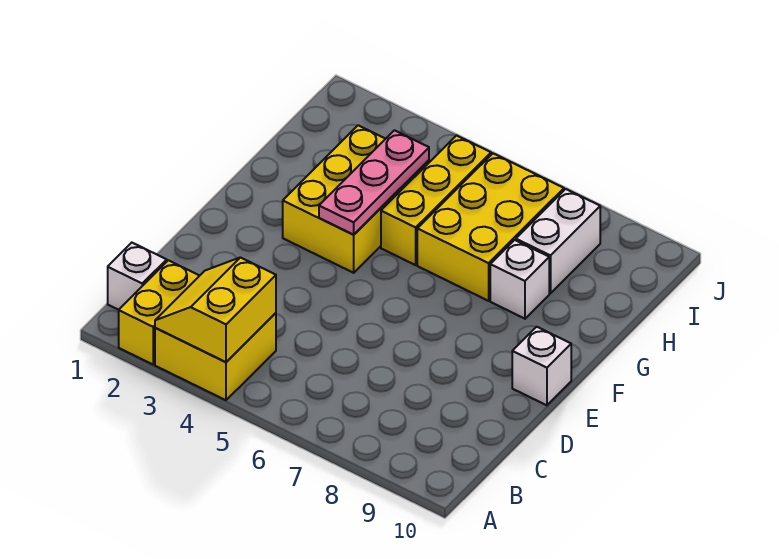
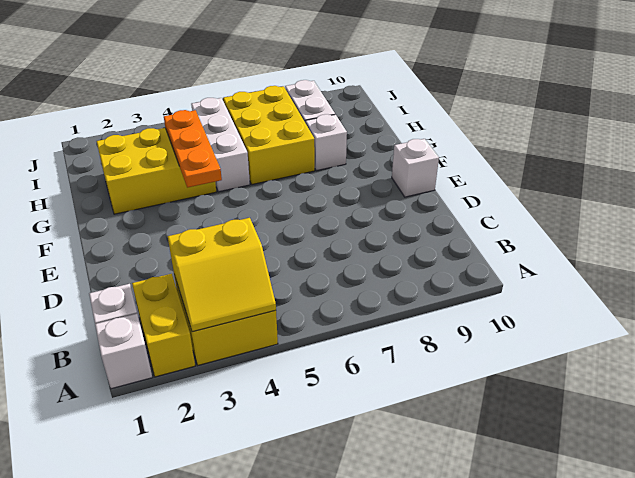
none -> white brick A1 level 1
yellow slope A3:B4 level 2 top 4 -> yellow slope A3:B4 level 2 top B
yellow brick F3:H4 level 1 -> yellow brick G2:H4 level 1
pink plate F4:H4 level 2 -> orange plate F4:H4 level 2
yellow brick G5:I5 level 1 -> white brick G5:I5 level 1

